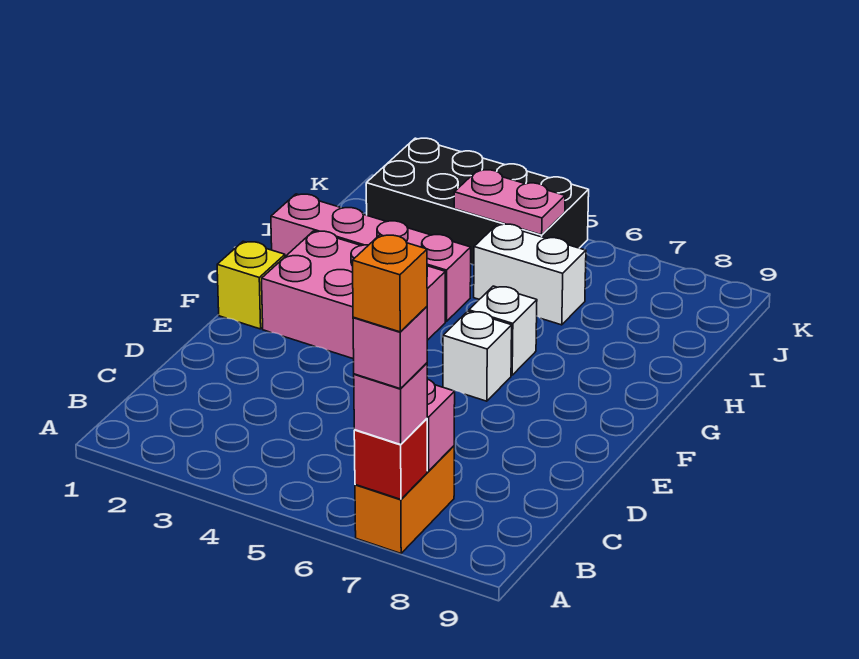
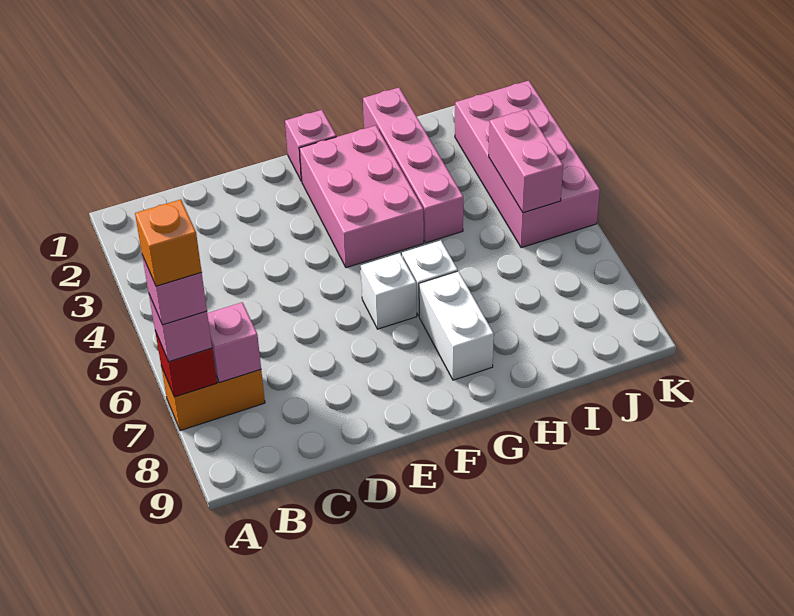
yellow brick F1 level 1 -> pink brick F1 level 1
white brick I5:I6 level 1 -> white brick G7:G8 level 1
black brick J2:K5 level 1 -> pink brick J2:K5 level 1
pink plate J4:J5 level 2 -> pink brick J4:J5 level 2

